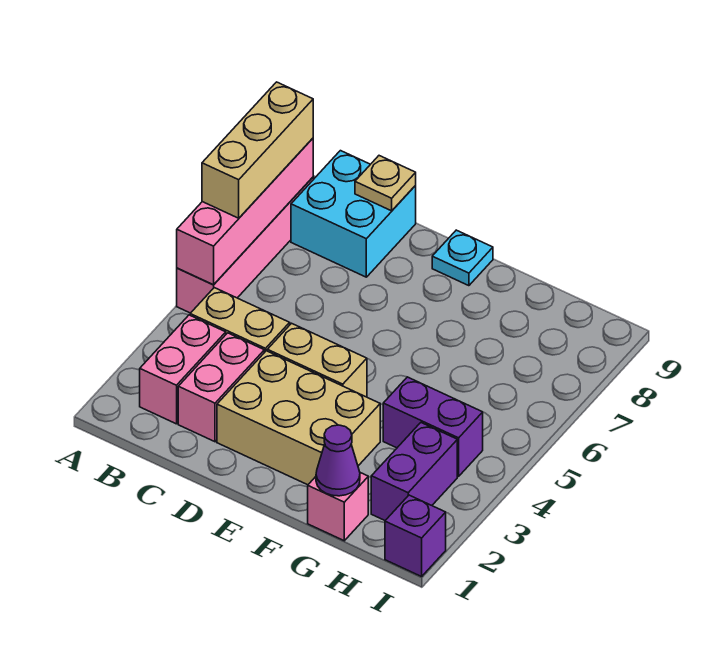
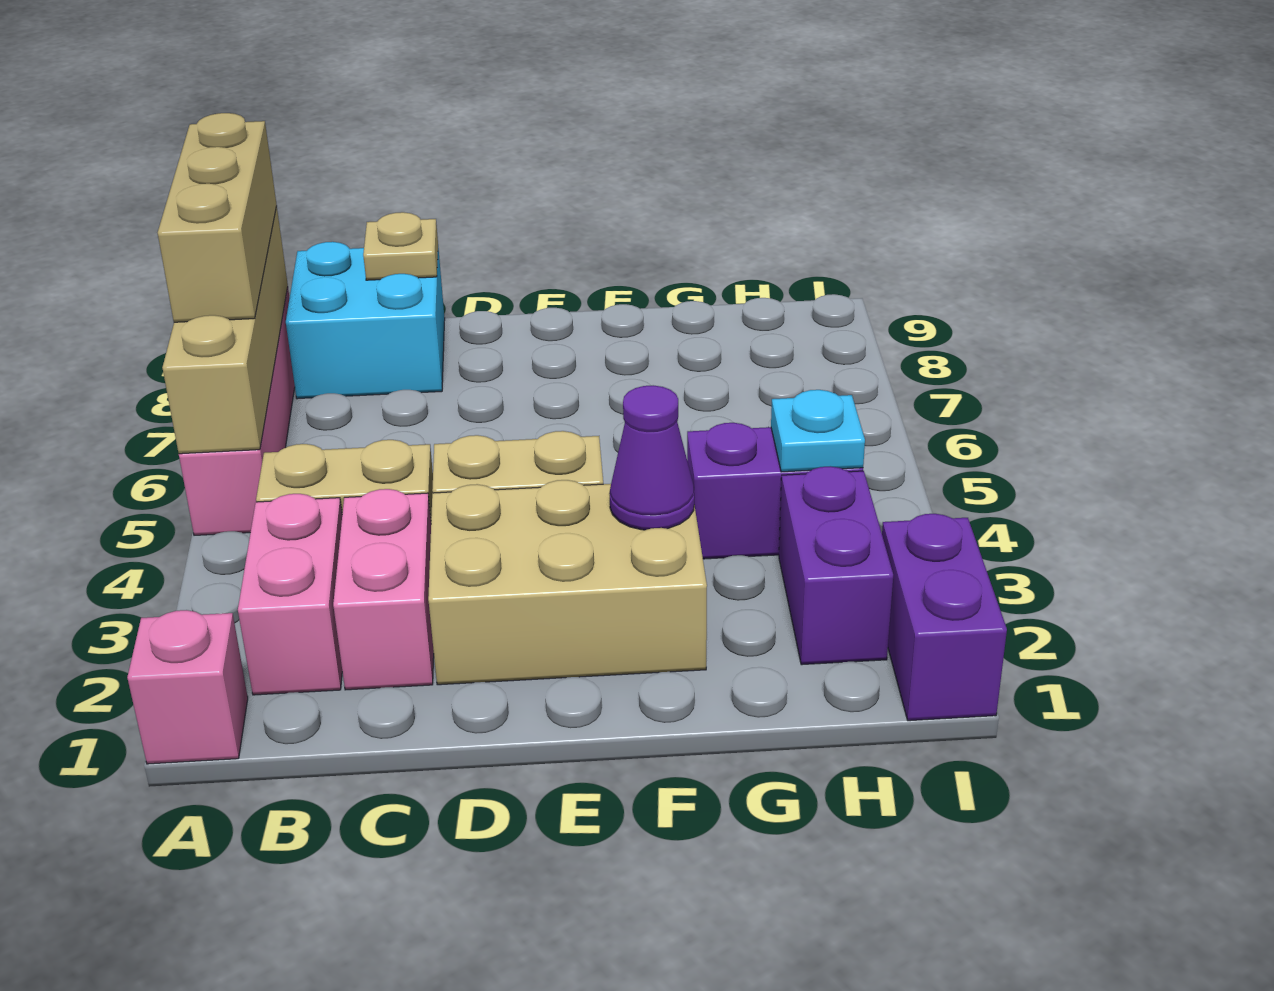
pink brick A5:A8 level 2 -> tan brick A5:A8 level 2
cyan plate E9 level 1 -> cyan plate H4 level 2
pink brick G1 level 1 -> pink brick A1 level 1
purple cone G1 level 2 -> purple cone F3 level 2
purple brick I1 level 1 -> purple brick I1:I2 level 1

